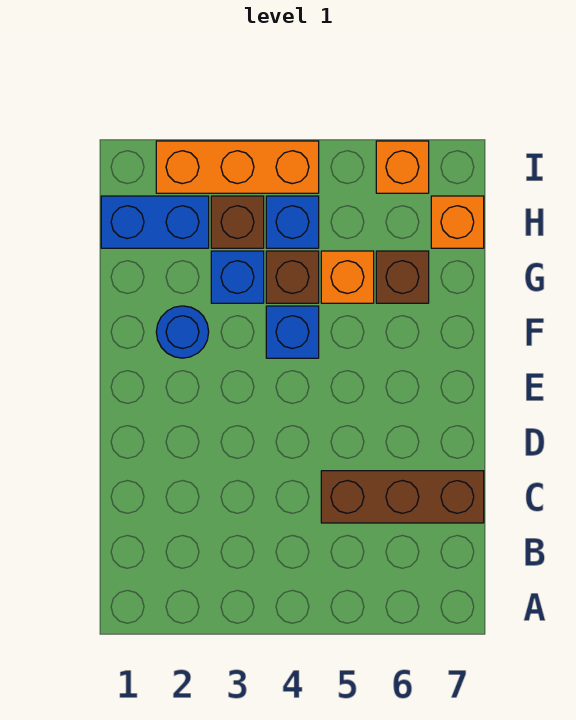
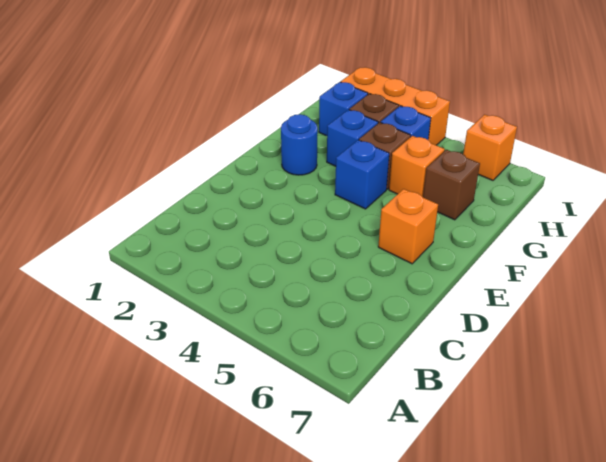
brown brick C5:C7 level 1 -> none
blue brick H1:H2 level 1 -> blue brick H2 level 1
orange brick H7 level 1 -> orange brick E6 level 1

